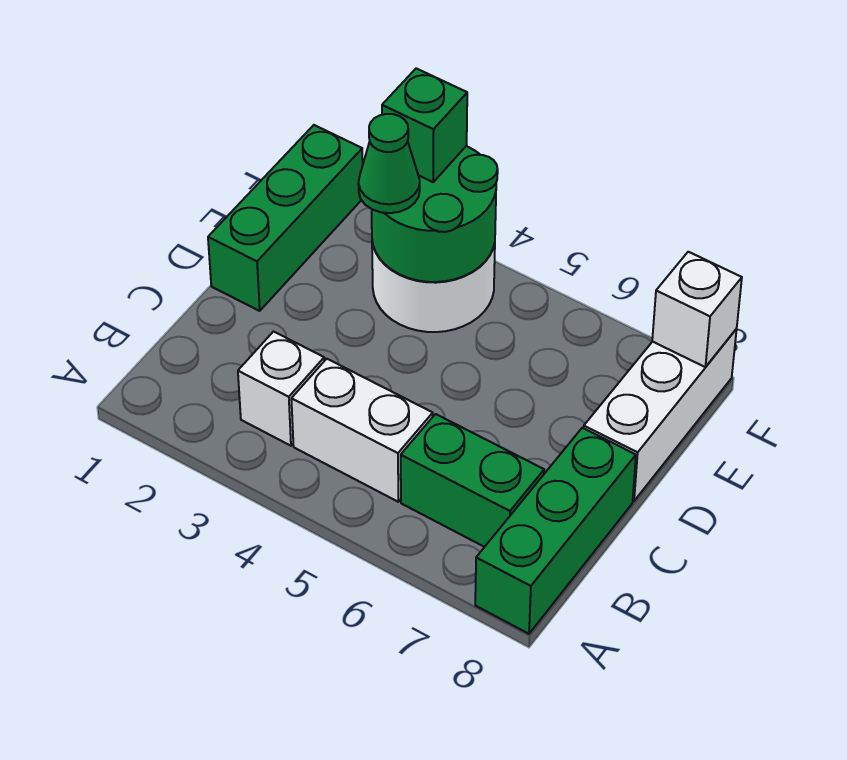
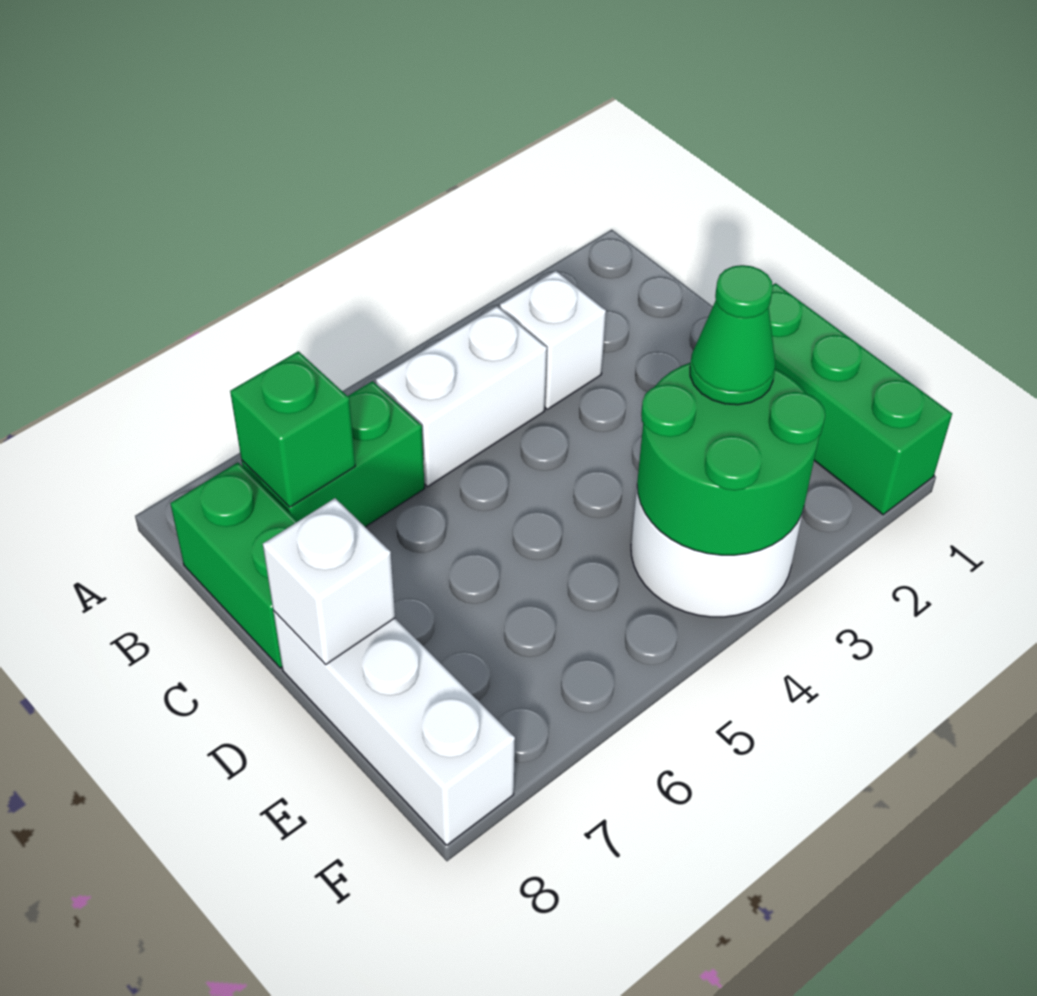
green brick A8:C8 level 1 -> green brick B8:C8 level 1
green brick F3 level 3 -> green brick B7 level 2
white brick F8 level 2 -> white brick D8 level 2

